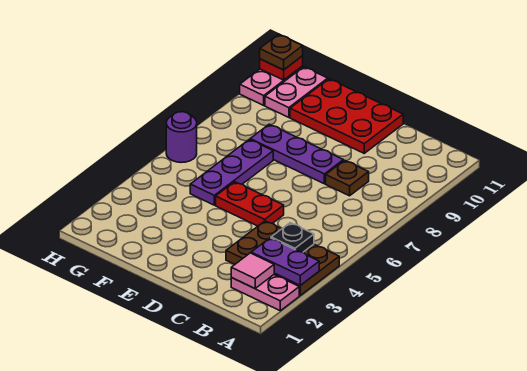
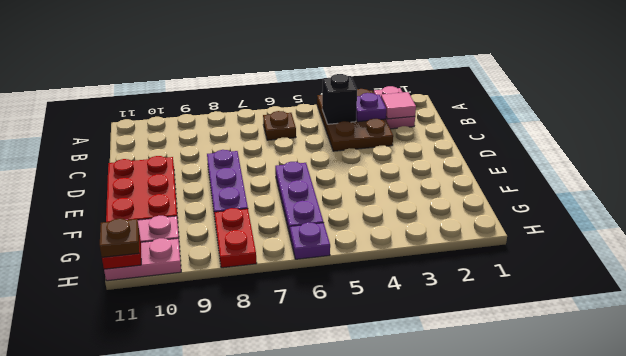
purple plate A3:B3 level 2 -> purple plate B3 level 2
black plate B4 level 2 -> black brick B4 level 2
brown plate C8 level 1 -> brown plate B6 level 1
red plate D5:E5 level 1 -> red plate G8:H8 level 1
purple plate F5:F7 level 1 -> purple plate E6:G6 level 1
purple round brick H6 level 1 -> purple plate H6 level 1

